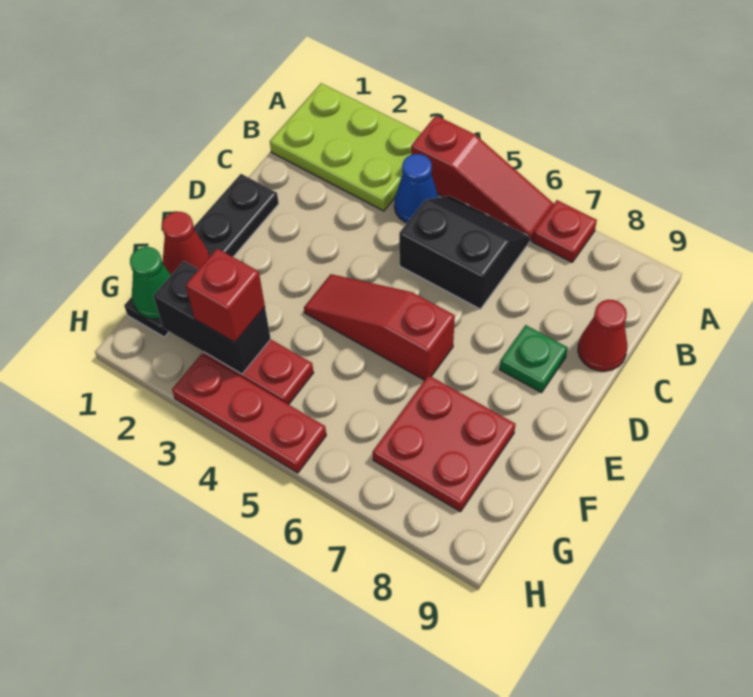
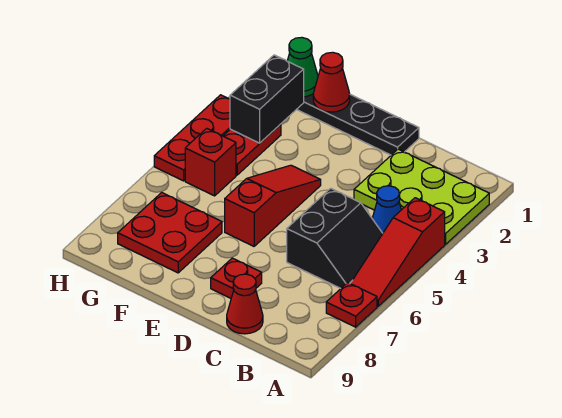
lime plate A1:B3 level 1 -> lime plate A2:C3 level 1
green plate D8 level 1 -> red plate D8 level 1
red brick G3 level 3 -> red brick G5 level 1

